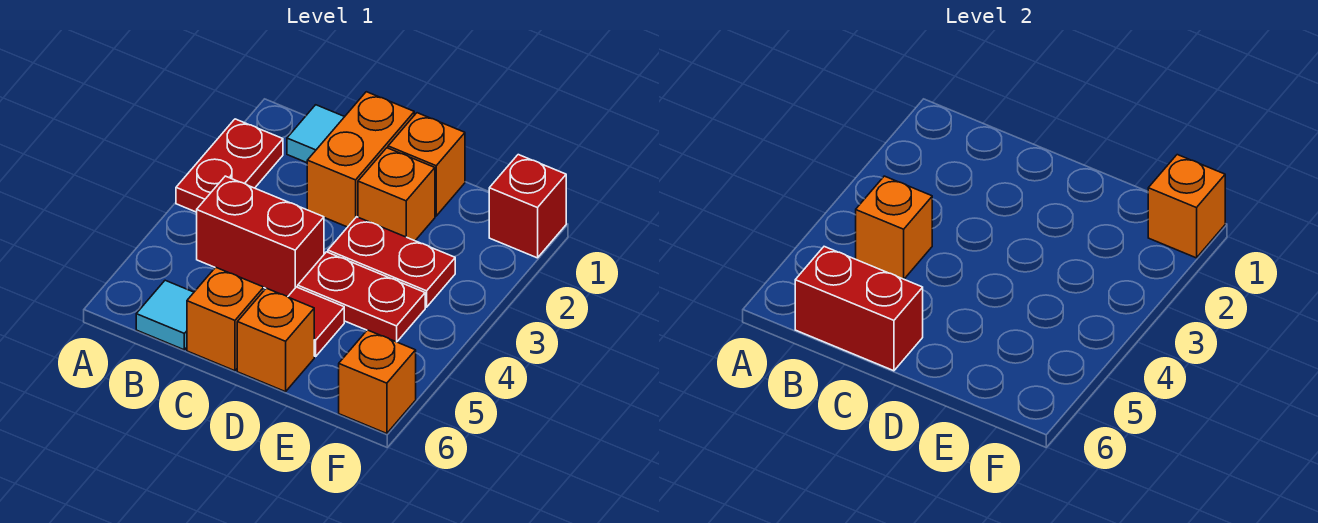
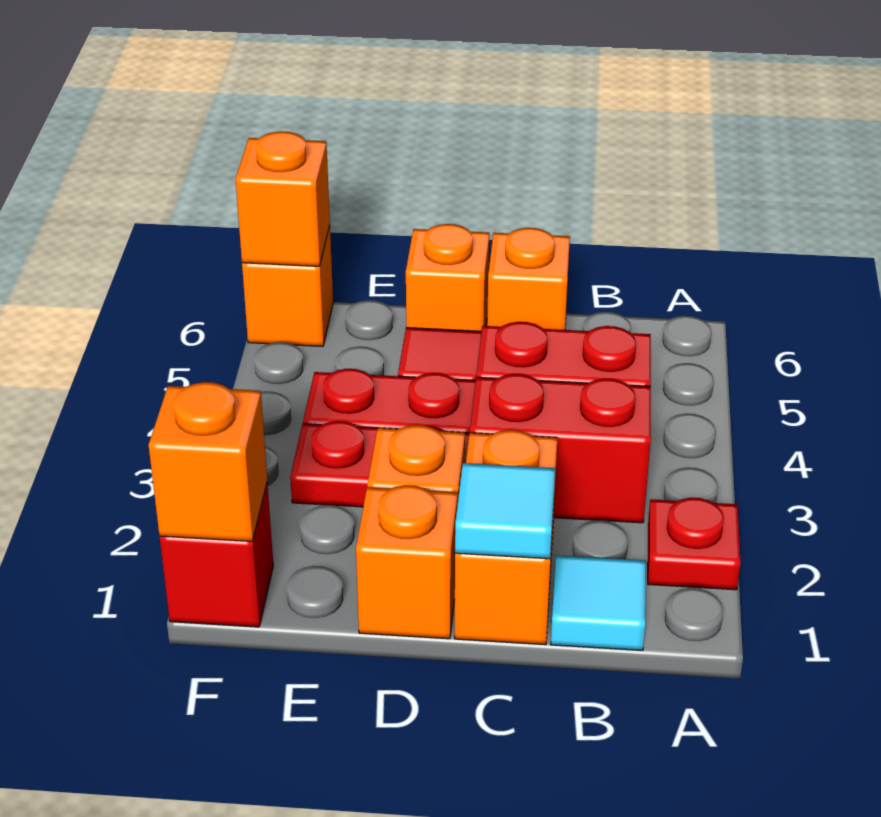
red plate A2:A3 level 1 -> red plate A2 level 1
orange brick B4 level 2 -> orange brick F6 level 2
cyan tile B6 level 1 -> cyan tile C1 level 2
red brick B6:C6 level 2 -> red brick B3:C3 level 1

